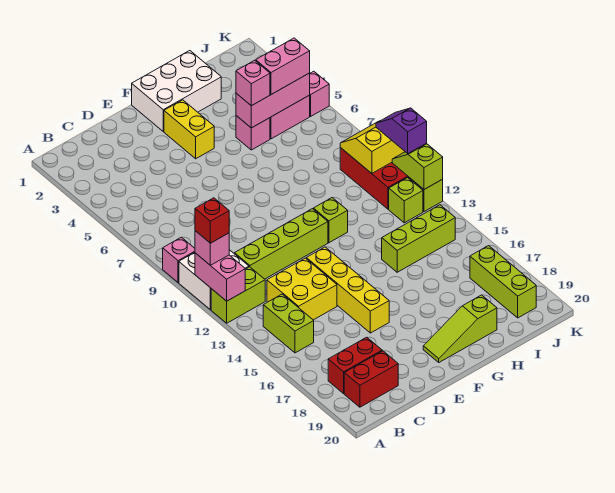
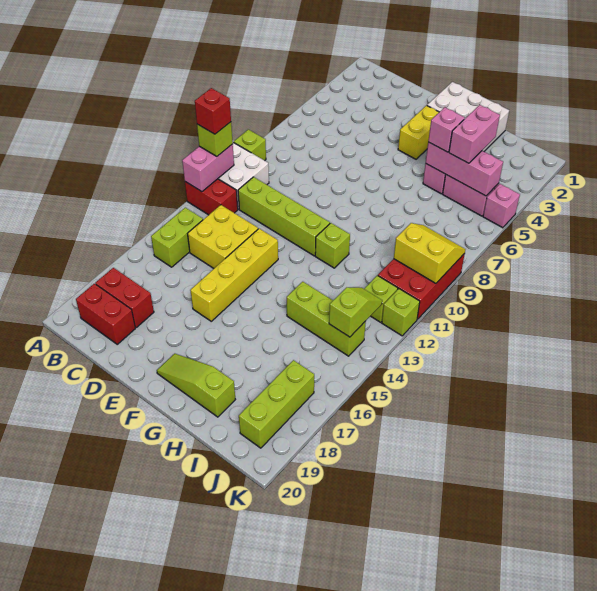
pink brick A9 level 1 -> lime brick A9 level 1
pink brick A11 level 3 -> lime brick A11 level 3
lime brick A12:B12 level 1 -> red brick A12:B12 level 1
pink brick I5:J5 level 3 -> pink brick I4:I5 level 3
purple slope K10:K11 level 3 top 11 -> none
lime slope K11:K12 level 2 top 12 -> lime slope J13:J14 level 2 top 14

